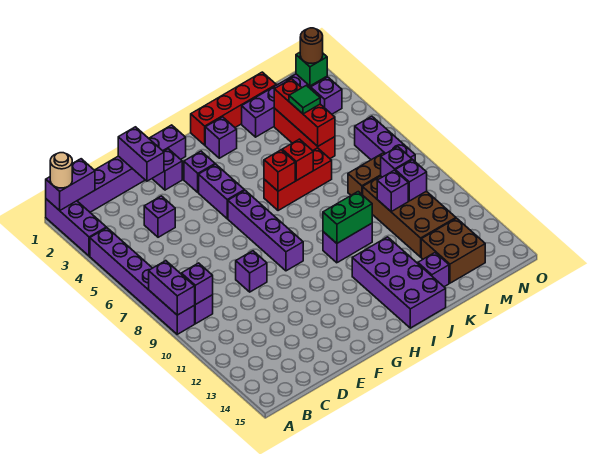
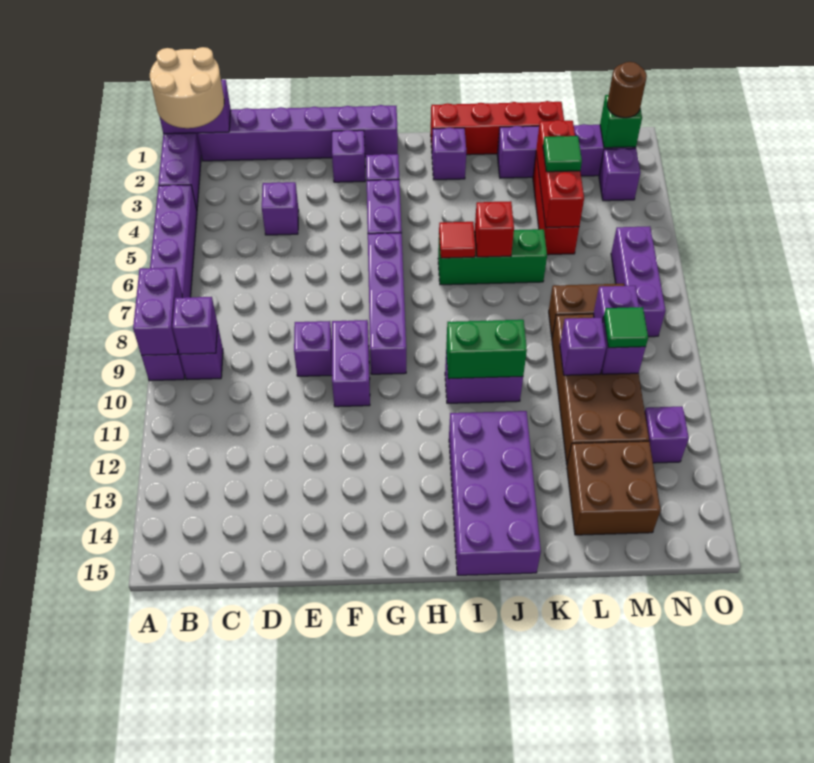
tan round brick A1 level 3 -> tan round brick A1:B2 level 3
purple brick E1:E2 level 2 -> purple brick F9:F10 level 1
red brick I6:K6 level 1 -> green brick I6:K6 level 1
red brick I6 level 2 -> red tile I6 level 2
purple brick K14 level 1 -> purple brick N12 level 1
none -> green tile M10 level 3

